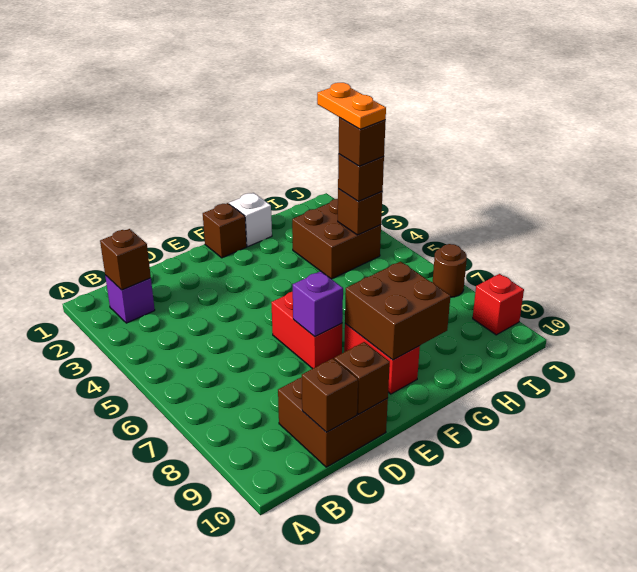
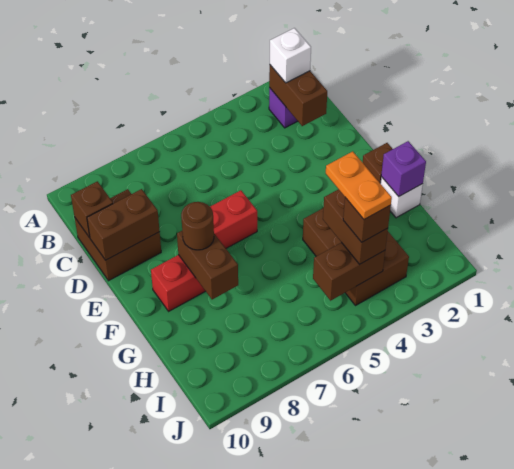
brown brick B2 level 2 -> brown brick B2:C2 level 2
none -> white brick B2 level 3
brown brick D10 level 2 -> brown brick D9:D10 level 2
purple brick E7 level 2 -> purple brick G1 level 2
brown brick F8:G9 level 2 -> brown brick F8:G8 level 2
brown brick H3:I4 level 1 -> brown brick G3:I4 level 1
orange plate I3:I4 level 5 -> orange plate H4:I4 level 5
brown brick I4 level 2 -> brown brick I4:I5 level 2
brown brick I4 level 3 -> brown brick H4:I4 level 3
brown round brick J7 level 1 -> brown round brick F8 level 3
red brick J9 level 1 -> none

